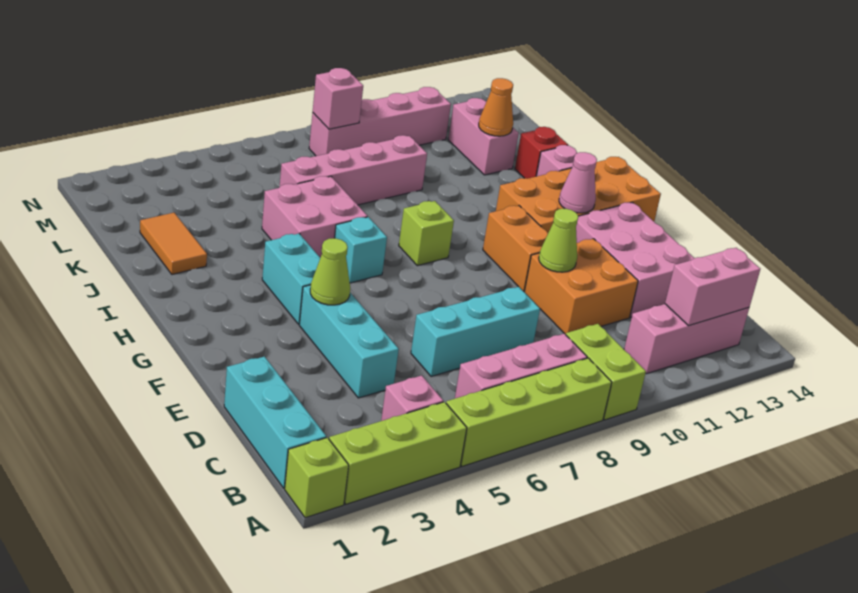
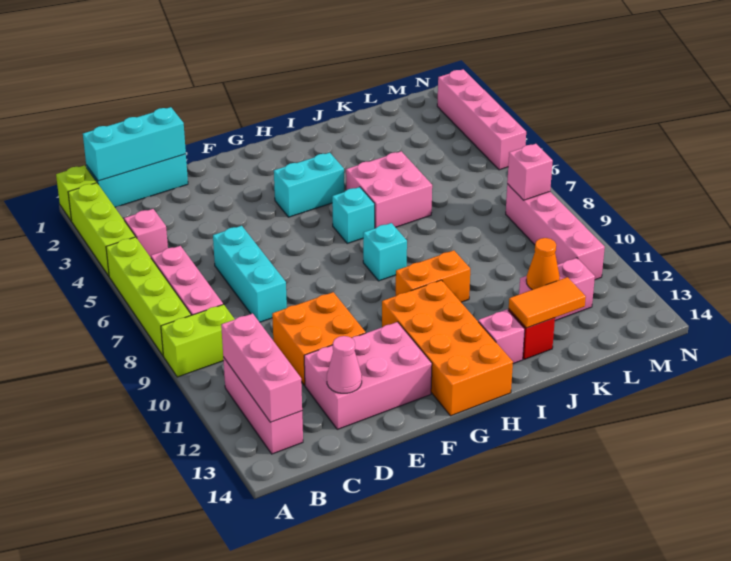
pink brick B12:B13 level 2 -> pink brick B11:B13 level 2
cyan brick D4:F4 level 1 -> cyan brick B1:D1 level 2
lime cone E10 level 2 -> none
lime cone F4 level 2 -> none
orange brick F10:G10 level 1 -> orange brick H10:I10 level 1
pink cone G12 level 2 -> pink cone D13 level 2
lime brick H8 level 1 -> cyan brick H8 level 1
orange tile J2:K2 level 1 -> orange tile J13:K13 level 2
pink brick K6:K9 level 1 -> pink brick N2:N5 level 1

